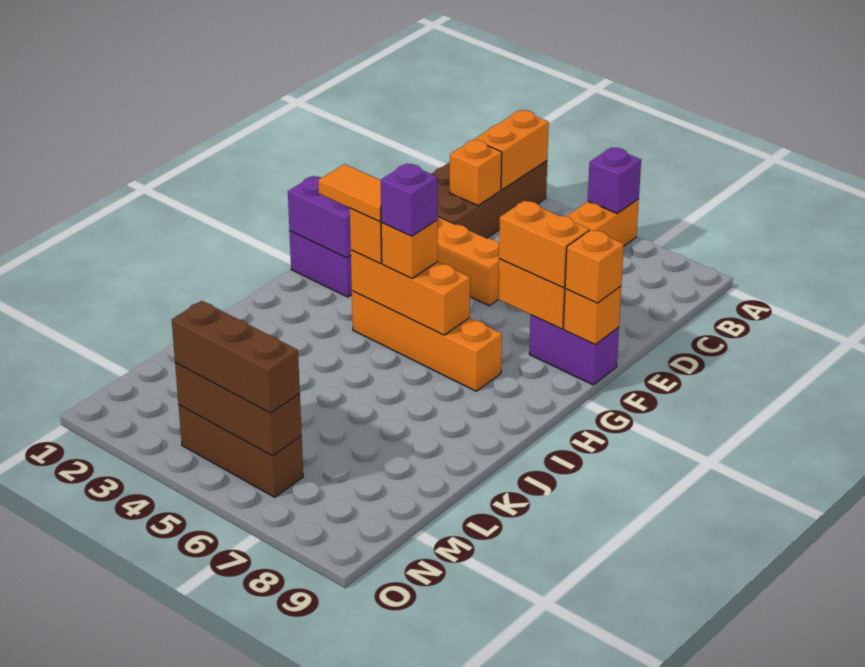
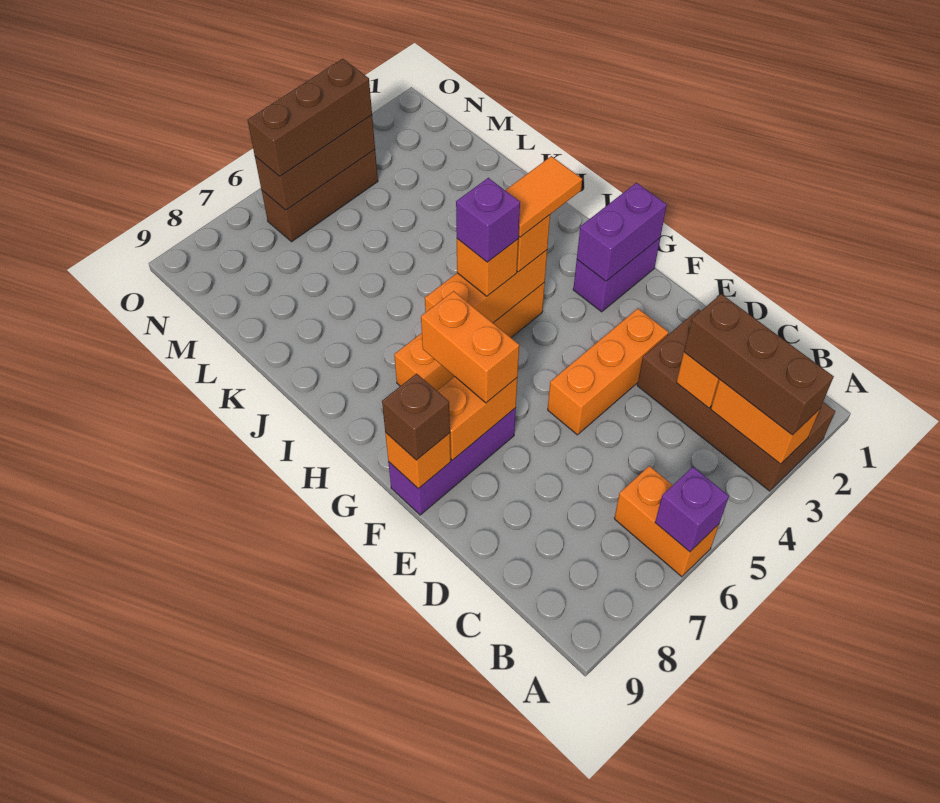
none -> brown brick A3:C3 level 3
orange brick F7:F8 level 3 -> orange brick F7:G7 level 3
purple brick F8:F9 level 1 -> purple brick F7:F9 level 1
orange brick F9 level 3 -> brown brick F9 level 3

